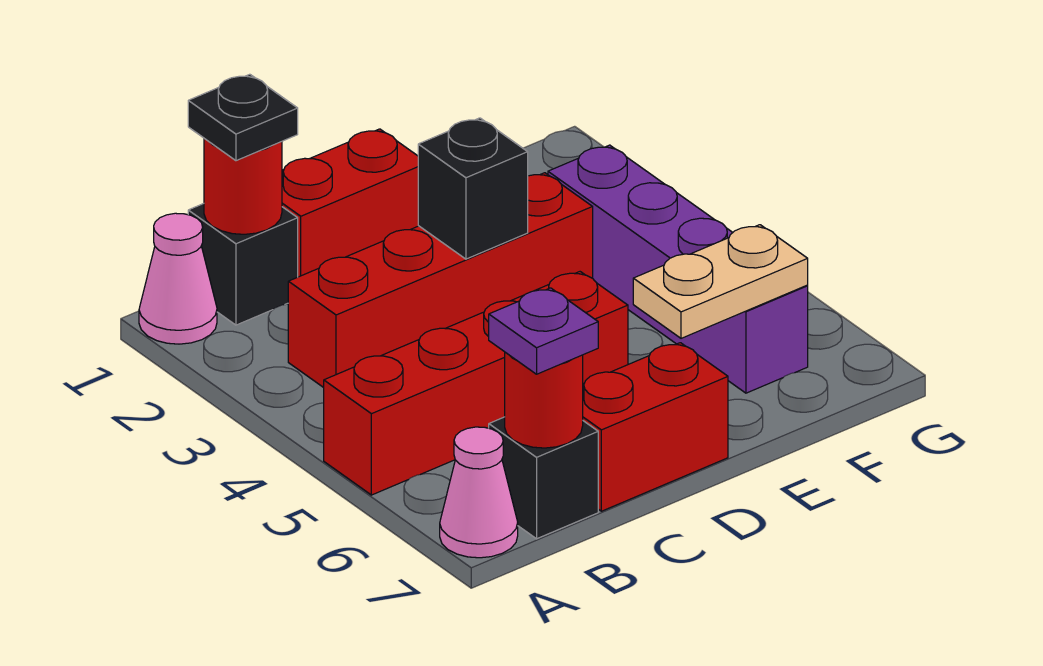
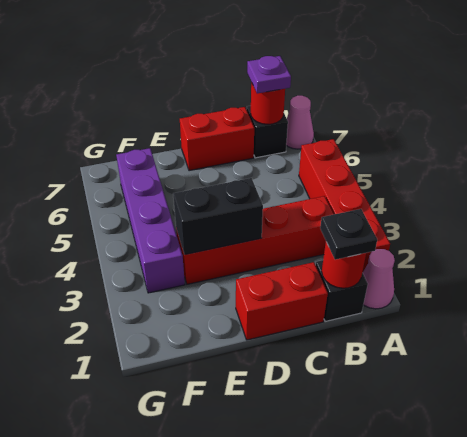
red brick A5:D5 level 1 -> red brick A2:A5 level 1
black brick D3 level 2 -> black brick D3:E3 level 2
tan plate E6:F6 level 2 -> none

